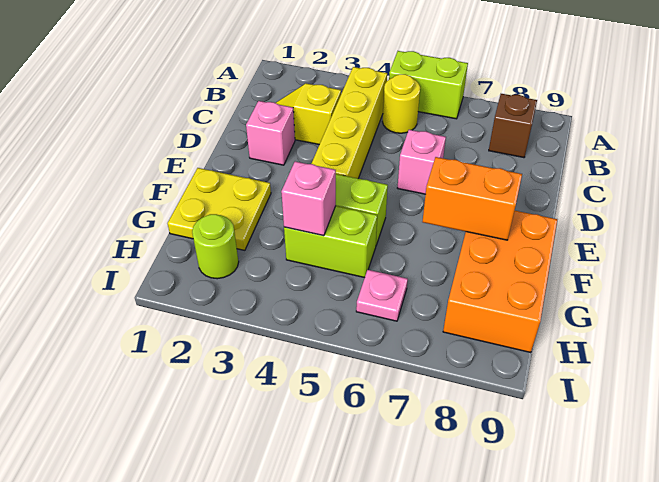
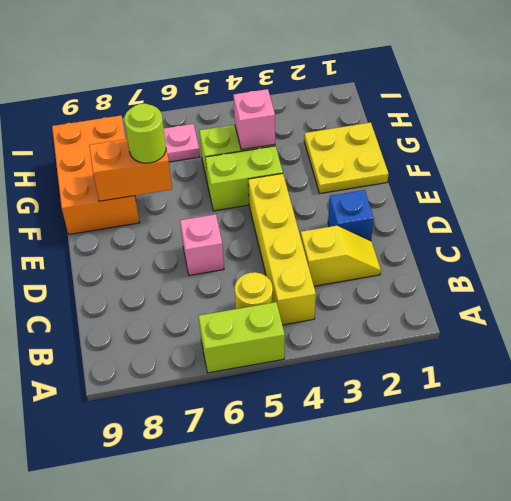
brown brick B8 level 1 -> none
pink brick D2 level 1 -> blue brick D2 level 1
lime round brick H2 level 1 -> lime round brick F7 level 3

